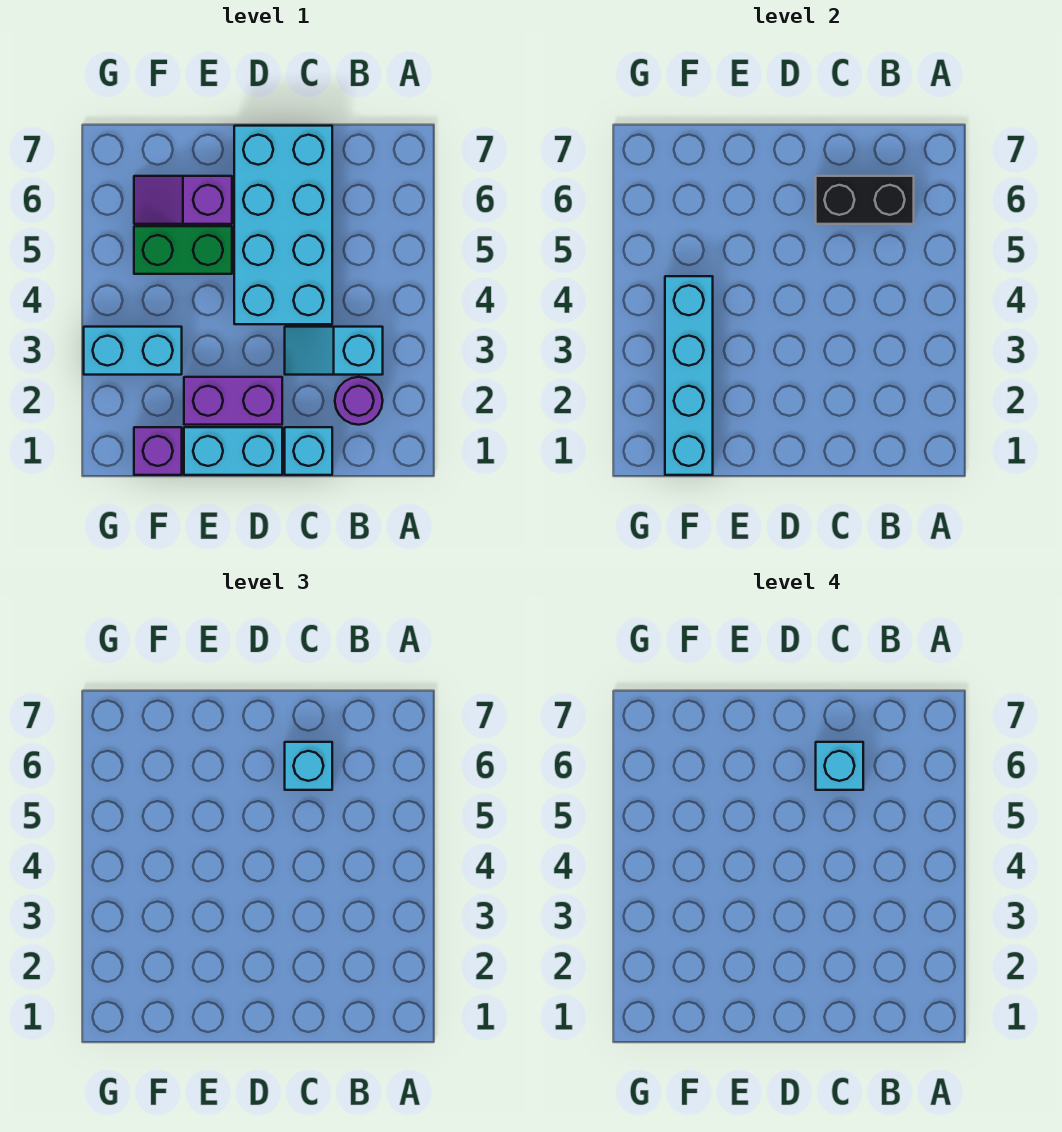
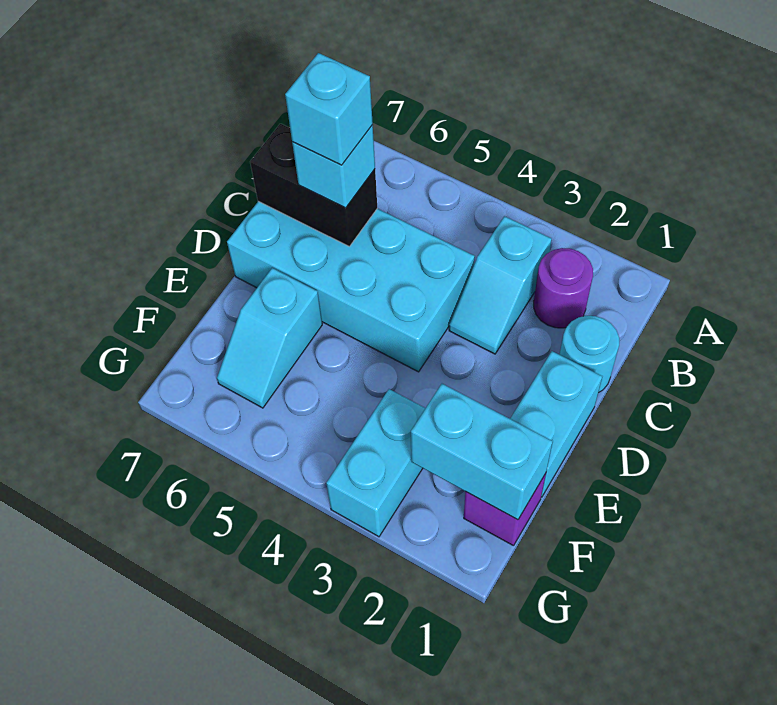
black brick B6:C6 level 2 -> black brick C6:C7 level 2
cyan brick C1 level 1 -> cyan round brick C1 level 1
purple brick D2:E2 level 1 -> none
green brick E5:F5 level 1 -> none
purple slope E6:F6 level 1 top E -> cyan slope E6:F6 level 1 top E
cyan brick F1:F4 level 2 -> cyan brick F1:F2 level 2

